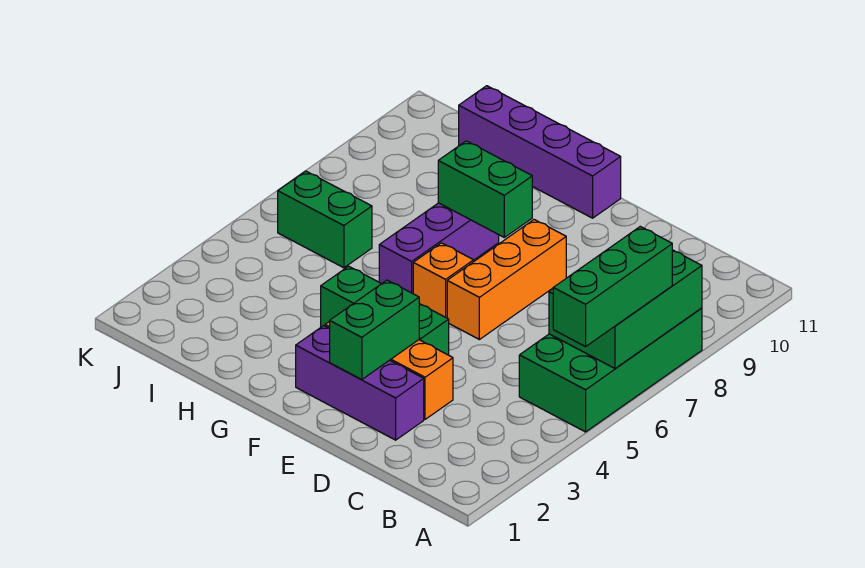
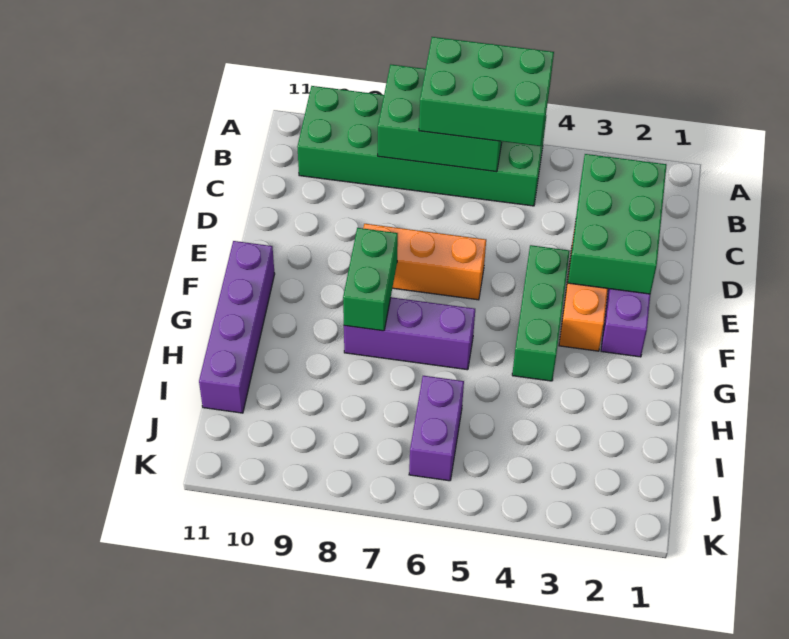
green brick A5:B8 level 1 -> green brick A5:B10 level 1
green brick A5:A7 level 3 -> green brick A5:B7 level 3
green brick E2:E3 level 2 -> green brick C2:E3 level 2
orange brick F6 level 1 -> none
green brick I6:J6 level 1 -> purple brick I6:J6 level 1

